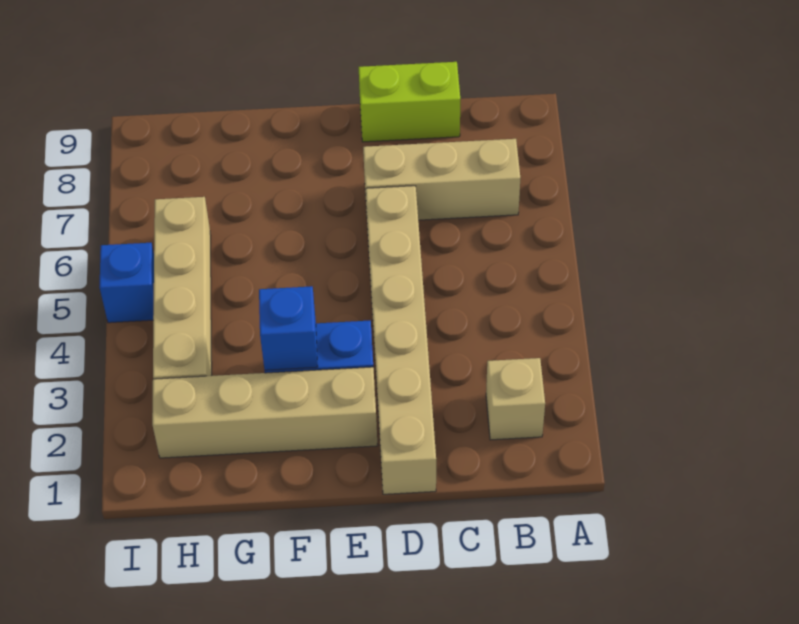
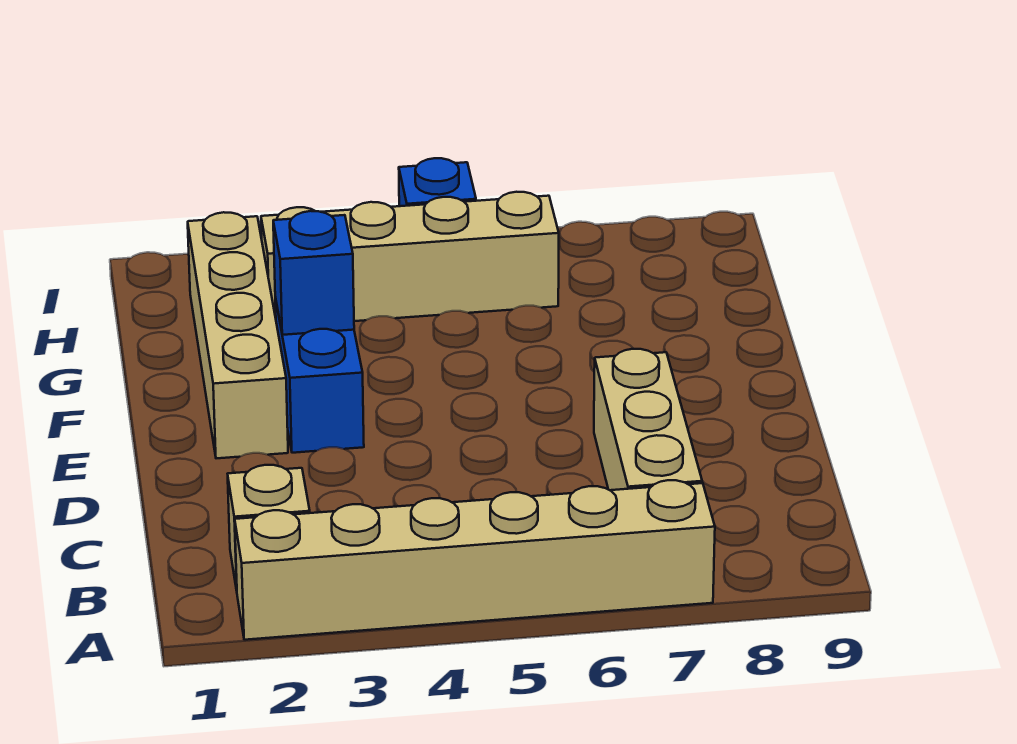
lime brick C9:D9 level 1 -> none
tan brick D1:D6 level 1 -> tan brick A2:A7 level 1

